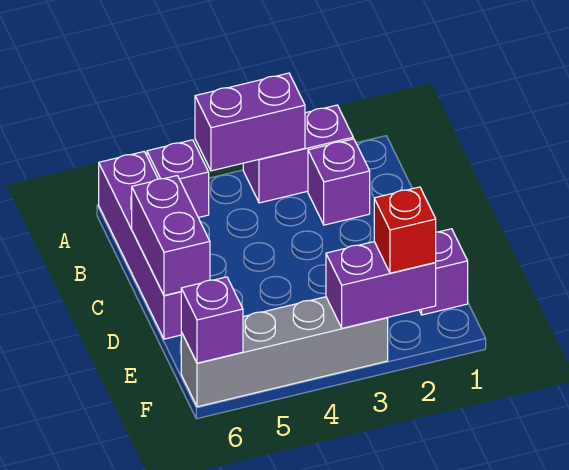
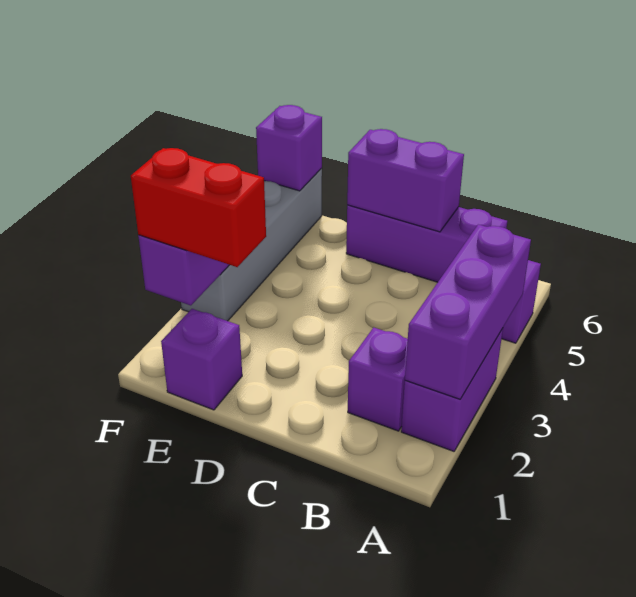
purple brick A3:A4 level 2 -> purple brick A2:A4 level 2
purple brick A6:D6 level 1 -> purple brick B6:D6 level 1
red brick F2 level 3 -> red brick E2:F2 level 3

